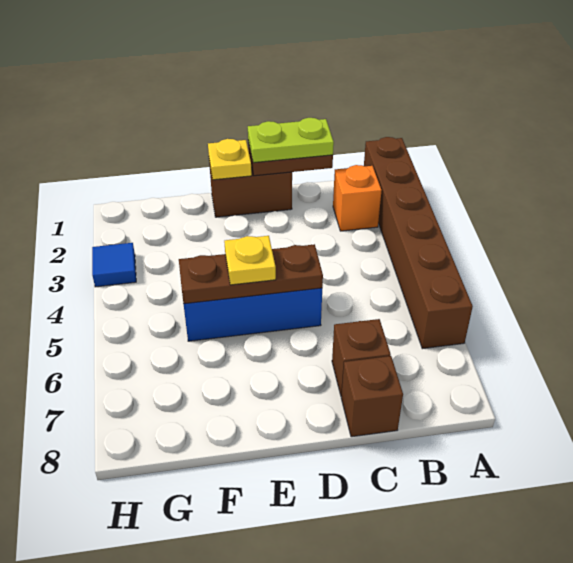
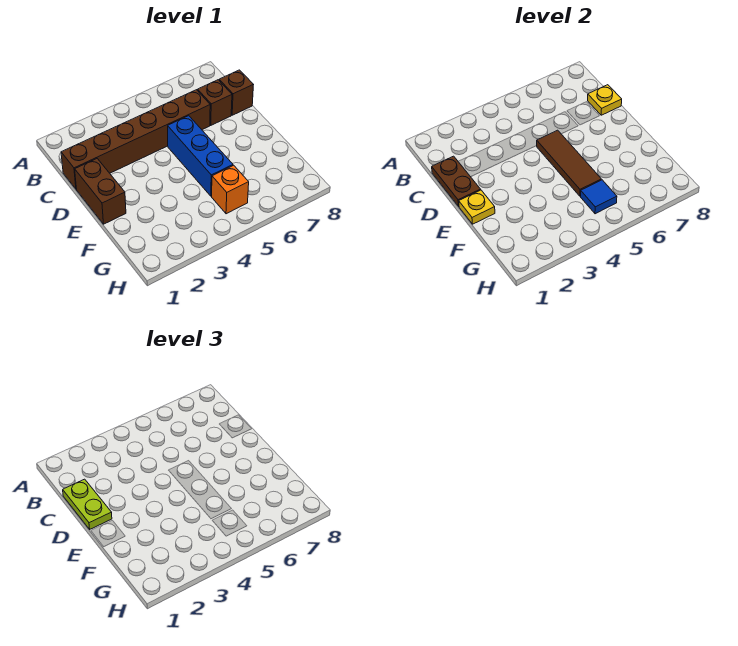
brown brick A1:A6 level 1 -> brown brick C1:C6 level 1
orange brick B2 level 1 -> orange brick G5 level 1
brown plate D5:F5 level 2 -> brown tile D5:F5 level 2
yellow plate E5 level 3 -> yellow plate C8 level 2
blue tile H3 level 1 -> blue tile G5 level 2

